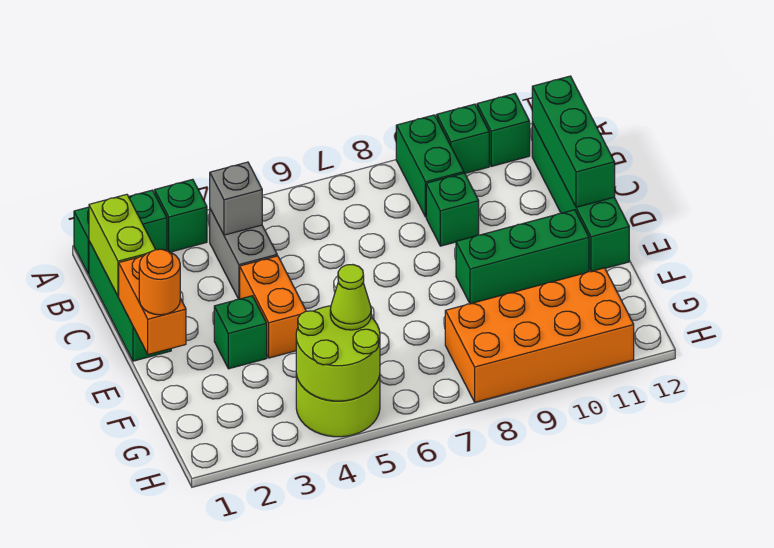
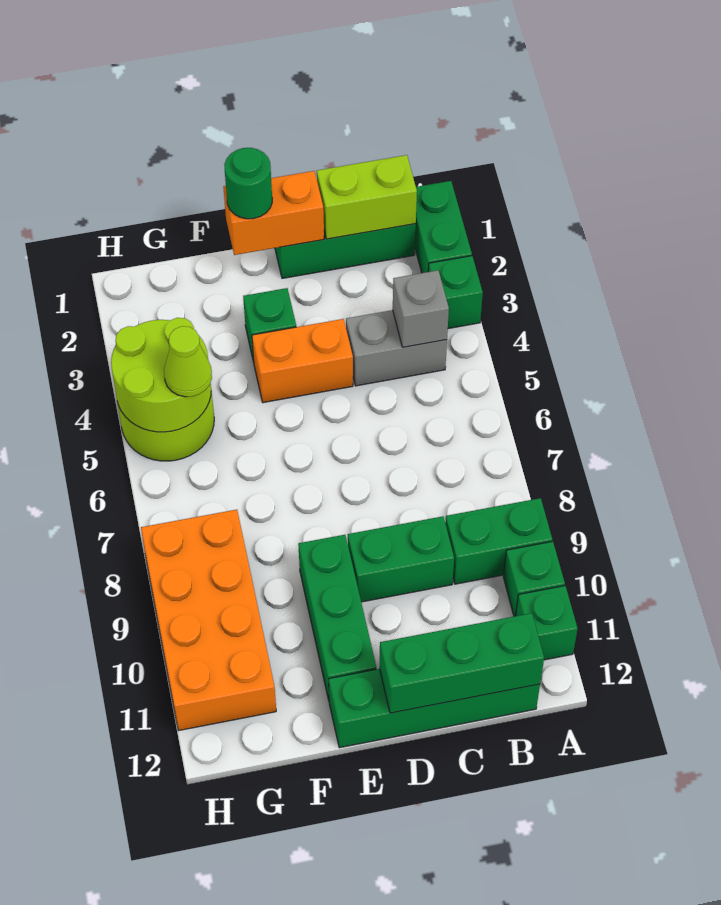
green brick C9 level 1 -> green brick C9:D9 level 1
orange round brick E1 level 3 -> green round brick E1 level 3

